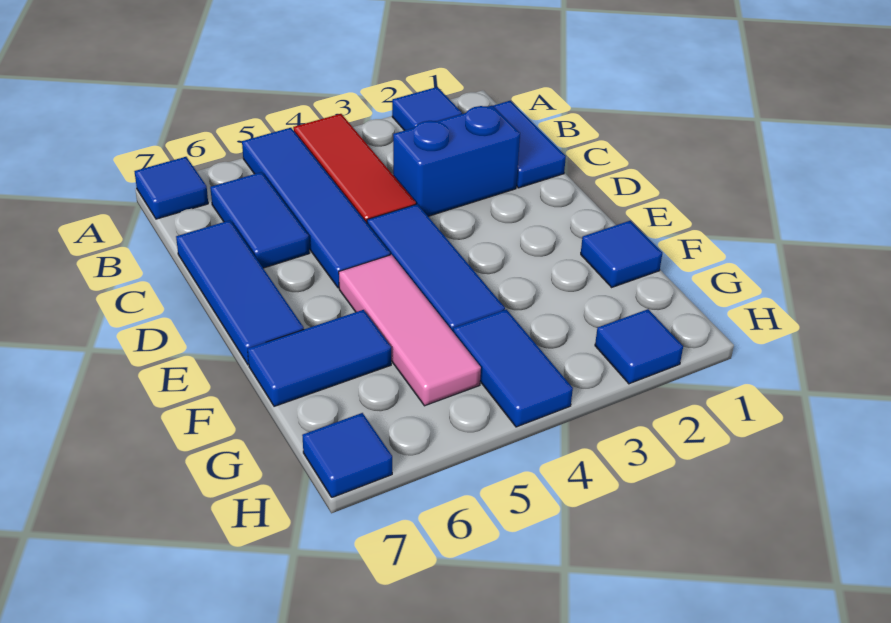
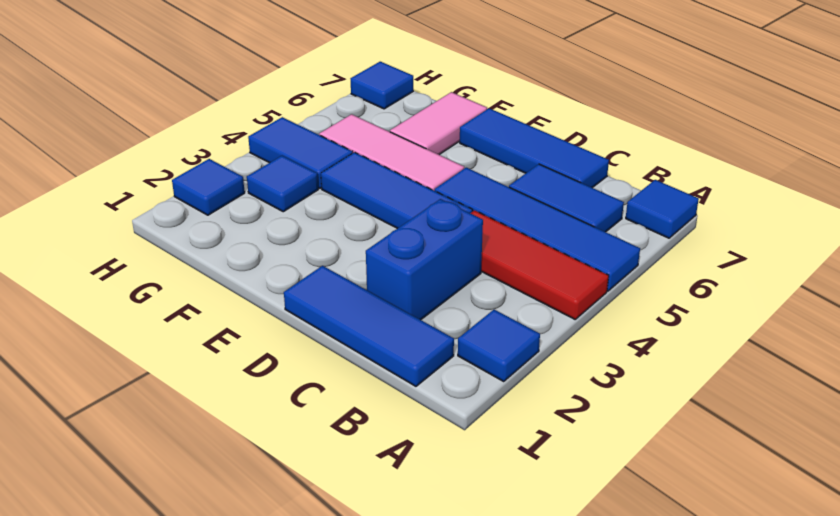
blue tile B1:C1 level 1 -> blue tile B1:D1 level 1
blue tile F1 level 1 -> blue tile G3 level 1
blue tile F6:F7 level 1 -> pink tile F6:F7 level 1

